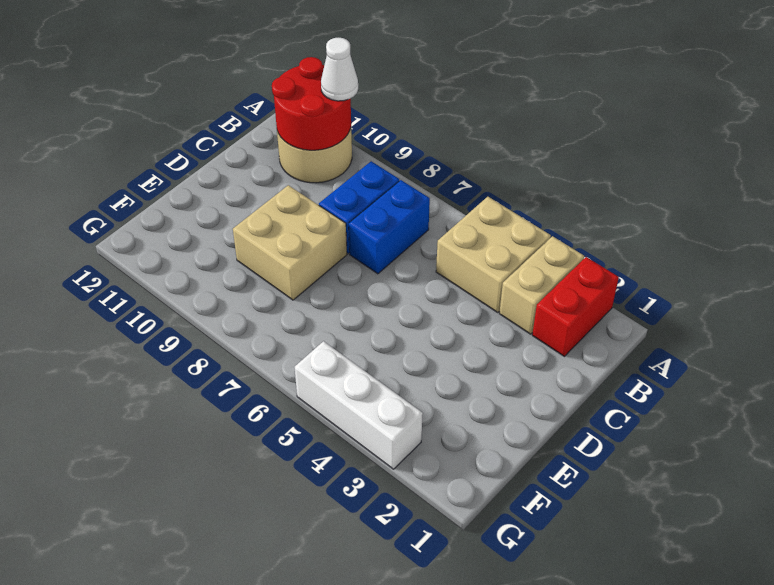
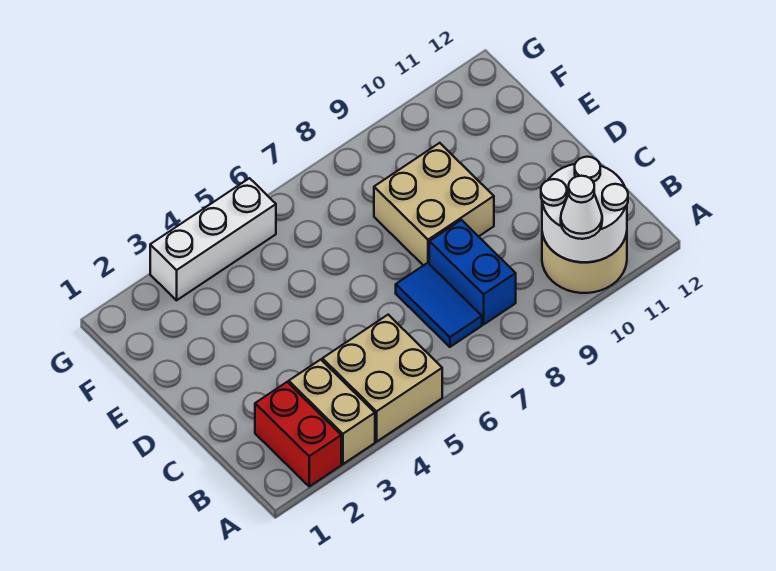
red round brick A10:B11 level 2 -> white round brick A10:B11 level 2
blue brick B7:C7 level 1 -> blue tile B7:C7 level 1

